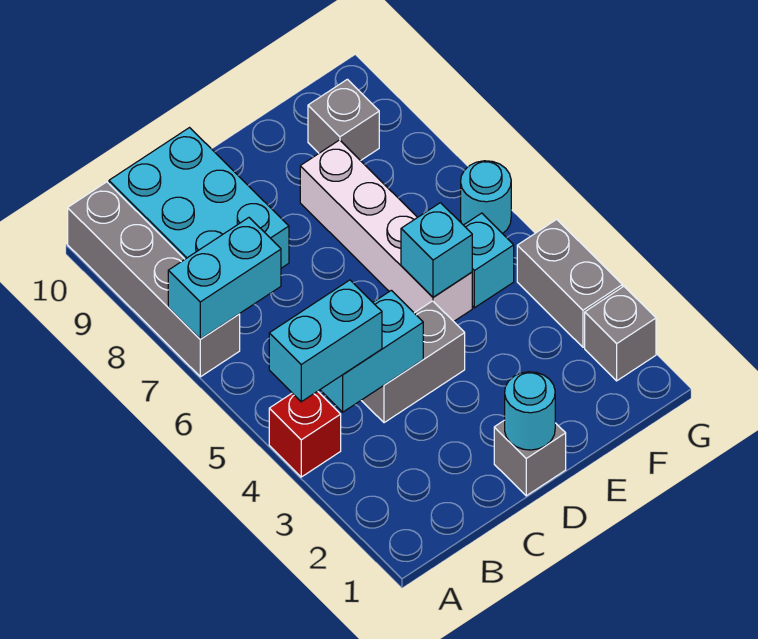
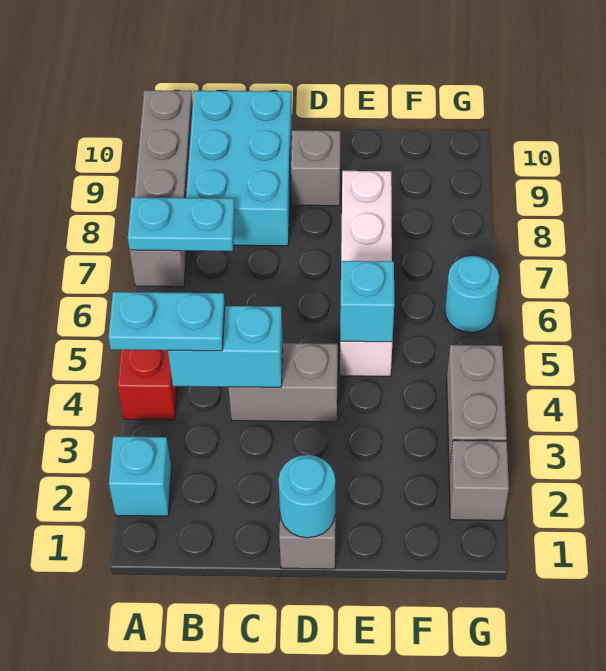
cyan brick A4:B4 level 3 -> cyan plate A4:B4 level 3
cyan brick A7:B7 level 2 -> cyan plate A7:B7 level 2
cyan brick F5 level 1 -> cyan brick A2 level 1
grey brick F9 level 1 -> grey brick D9 level 1

